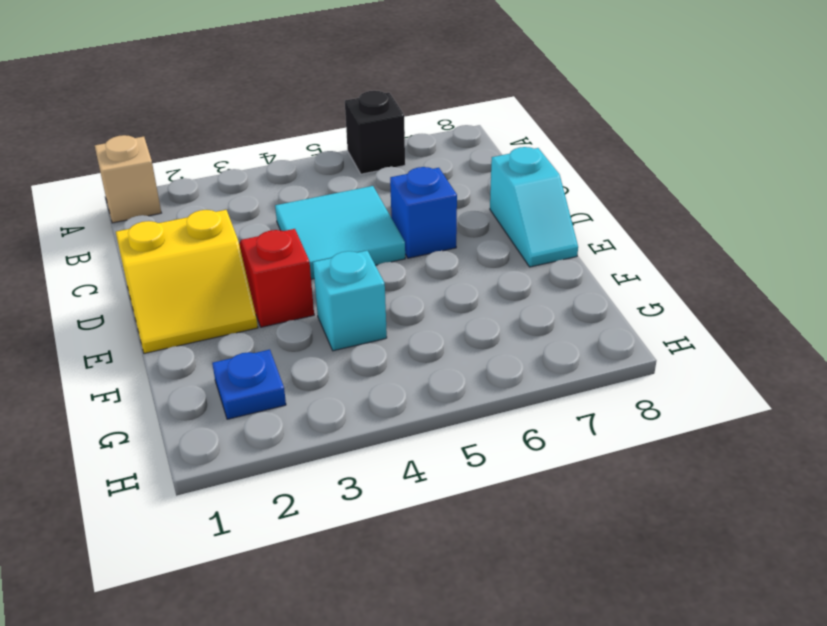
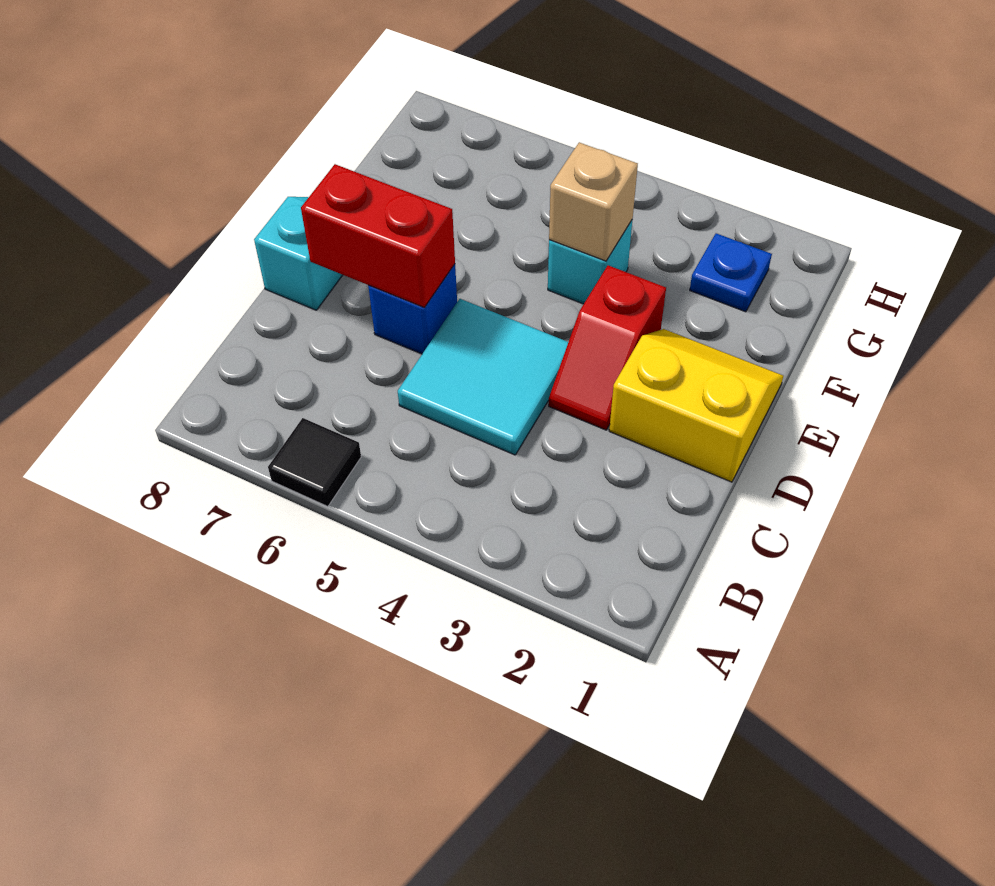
tan brick A1 level 1 -> tan brick F4 level 2
black brick A6 level 1 -> black tile A6 level 1
none -> red brick D6:D7 level 2

